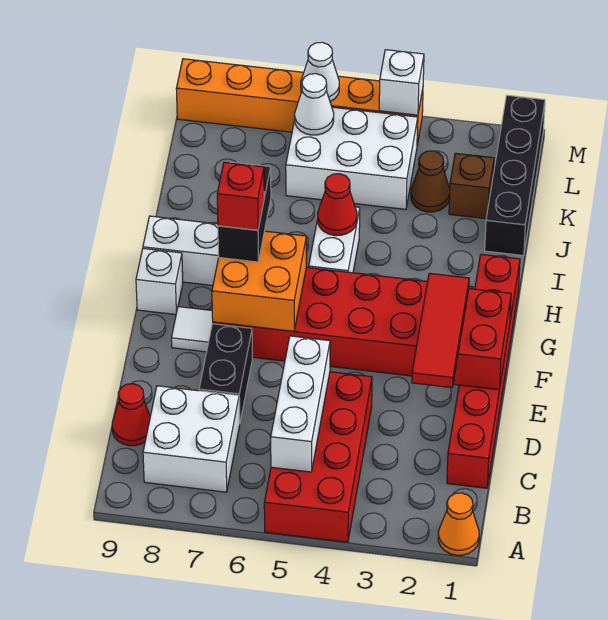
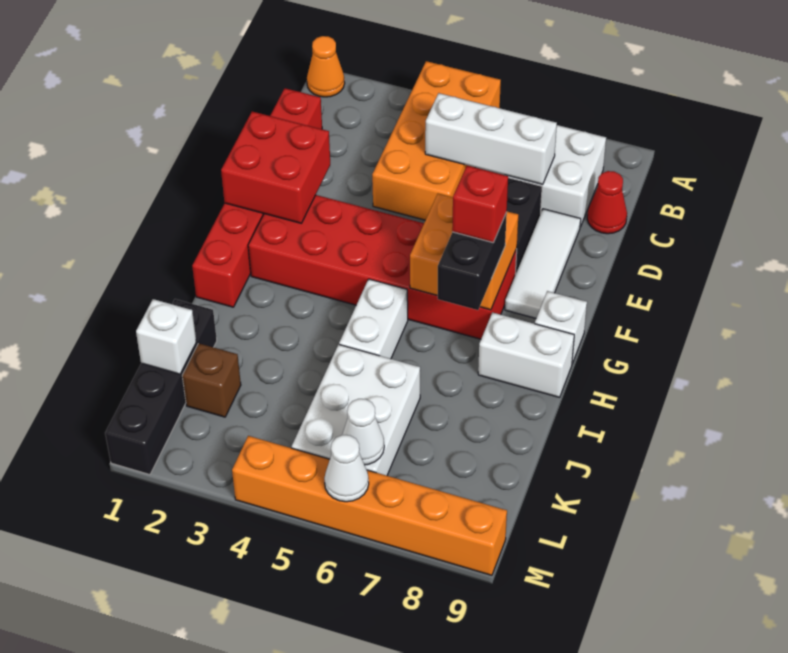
red brick A4:D5 level 1 -> orange brick A4:D5 level 1
white brick B5:D5 level 2 -> white brick C5:C7 level 2
red tile D2:F2 level 3 -> none
white tile F8 level 1 -> white tile D8:F8 level 1
red cone I5 level 2 -> none
brown cone K3 level 1 -> none
white brick K4:L6 level 1 -> white brick J5:L6 level 1
white brick M4 level 2 -> white brick K1 level 2

